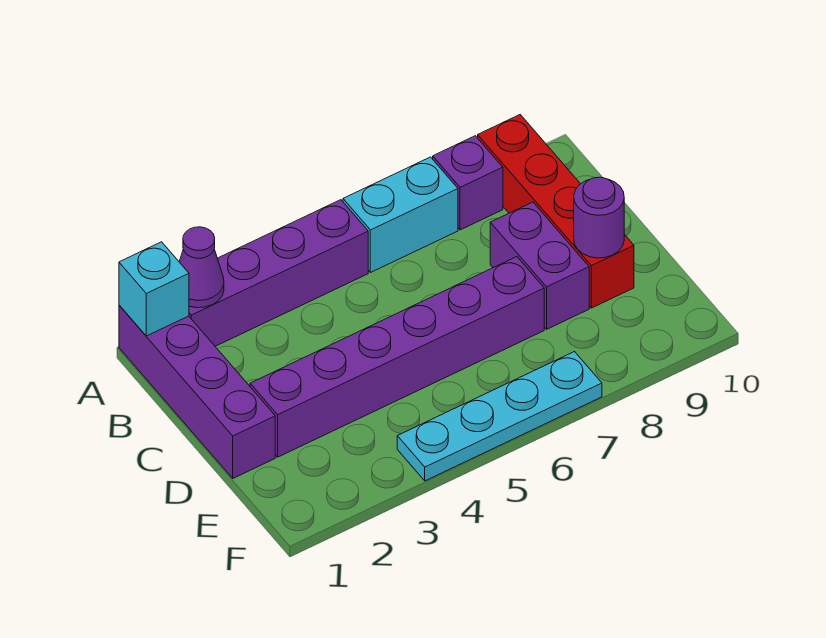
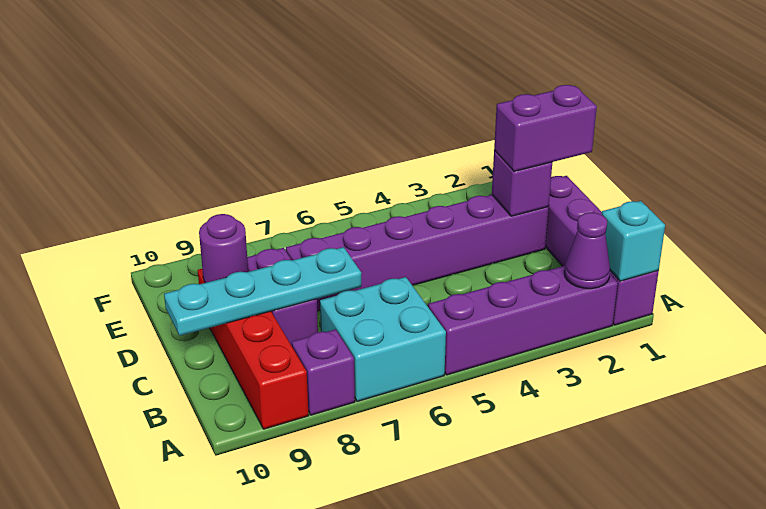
cyan brick A6:A7 level 1 -> cyan brick A6:B7 level 1
none -> purple brick D1:D2 level 3
none -> purple brick D2 level 2
cyan plate F4:F7 level 1 -> cyan plate C7:C10 level 2

